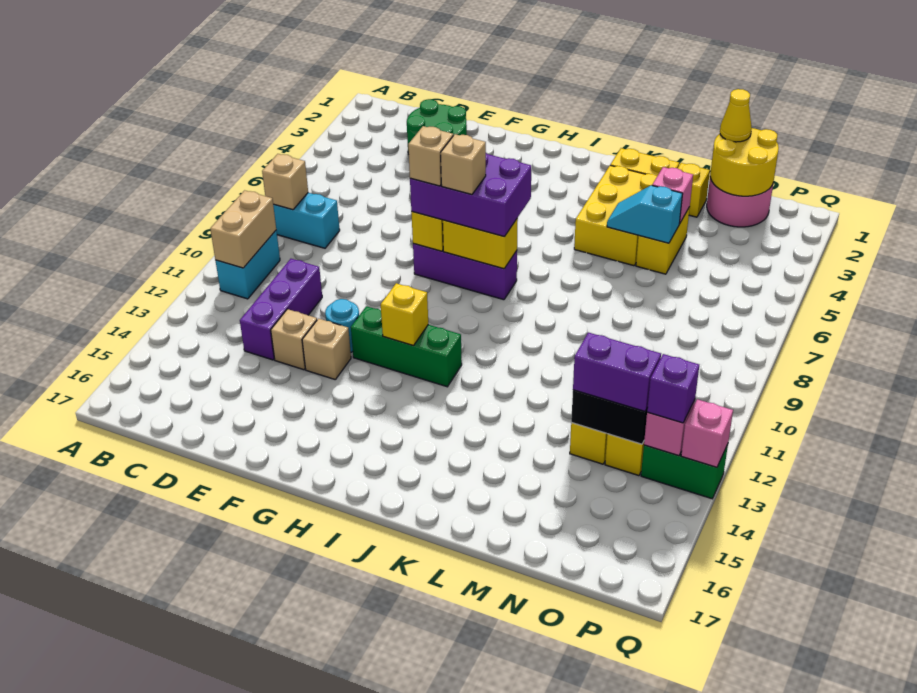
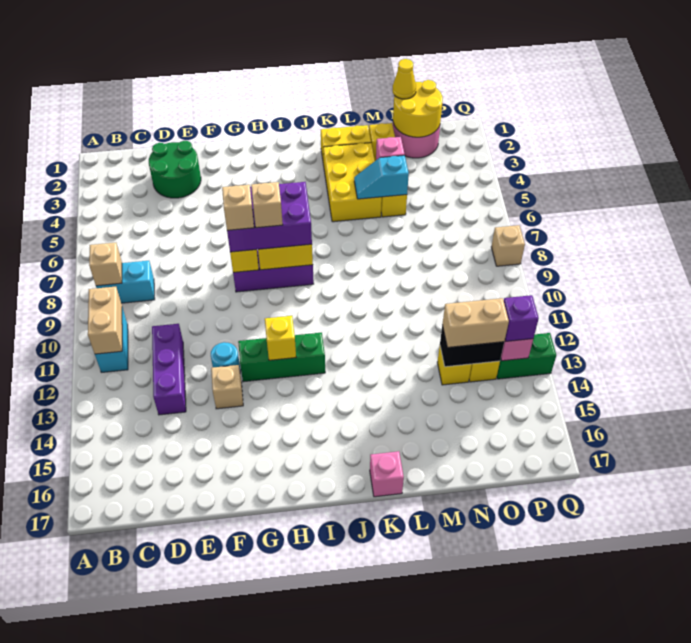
tan brick E13 level 1 -> tan brick Q8 level 1
purple brick N13:O13 level 3 -> tan brick N13:O13 level 3
pink brick Q13 level 2 -> pink brick K17 level 1

